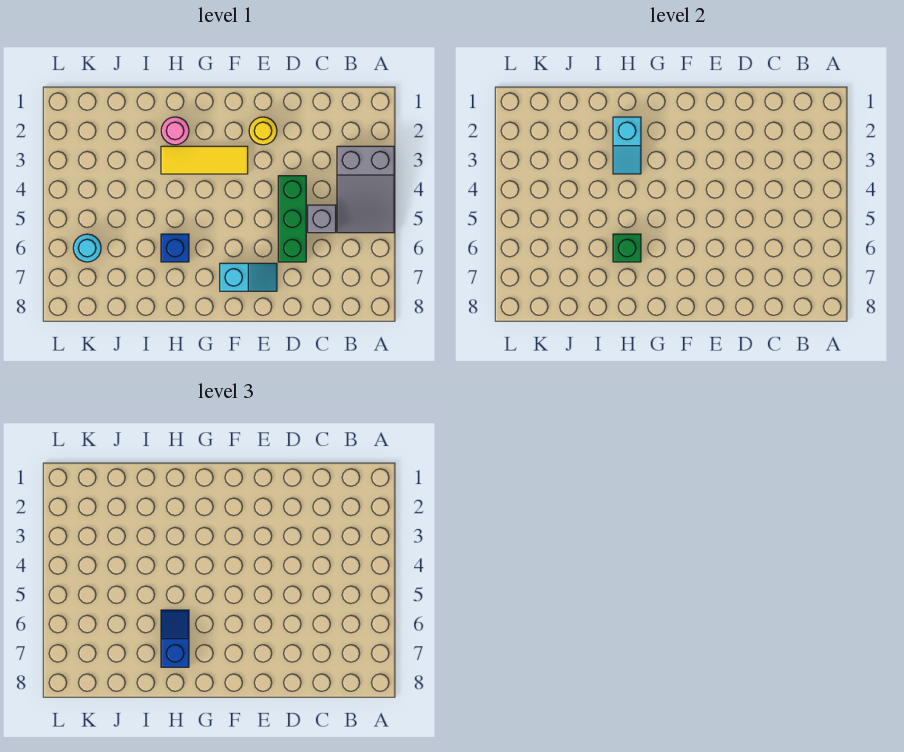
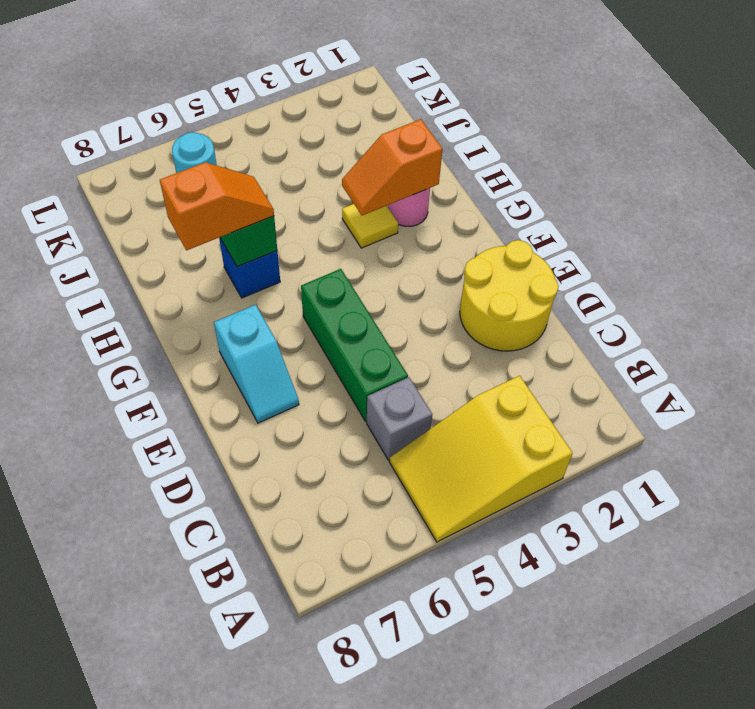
grey slope A3:B5 level 1 top 3 -> yellow slope A3:B5 level 1 top 3
green brick D4:D6 level 1 -> green brick D5:F5 level 1
yellow round brick E2 level 1 -> yellow round brick D1:E2 level 1
yellow tile F3:H3 level 1 -> yellow tile H3 level 1
cyan slope H2:H3 level 2 top 2 -> orange slope H2:H3 level 2 top 2
blue slope H6:H7 level 3 top 7 -> orange slope H6:H7 level 3 top 7

